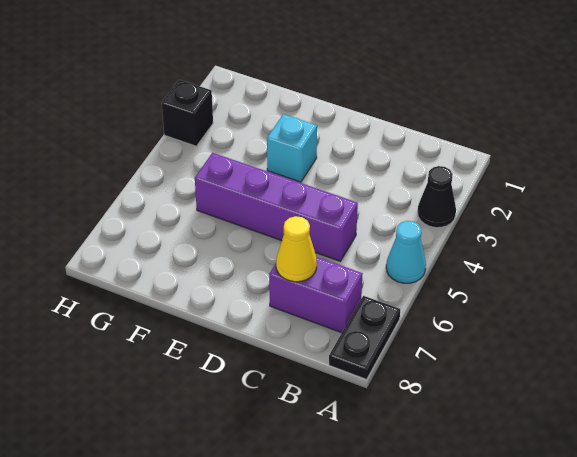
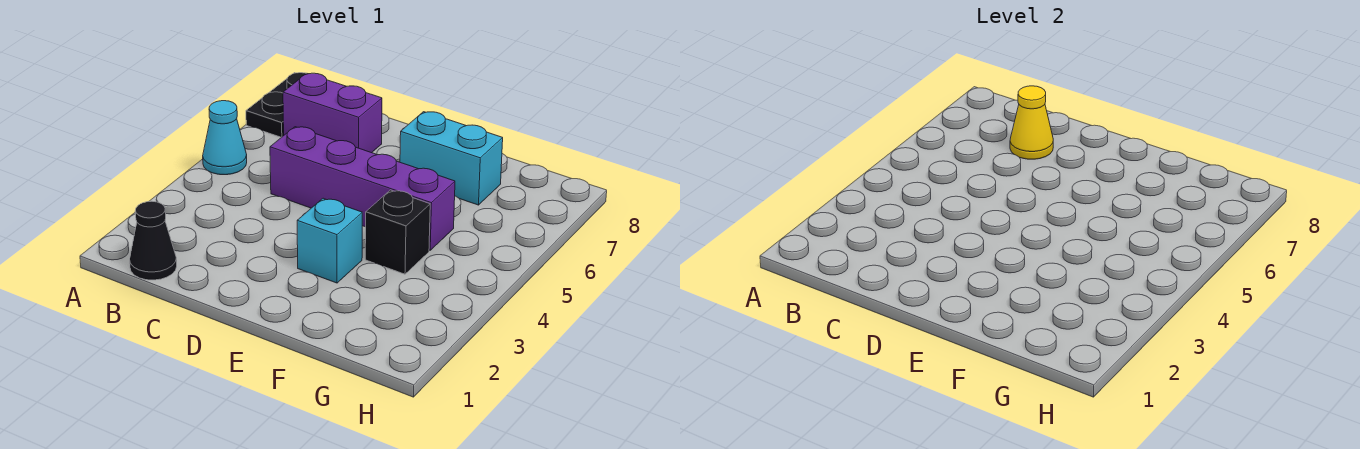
black cone A3 level 1 -> black cone B1 level 1
none -> cyan brick E7:F7 level 1
black brick H3 level 1 -> black brick F4 level 1

